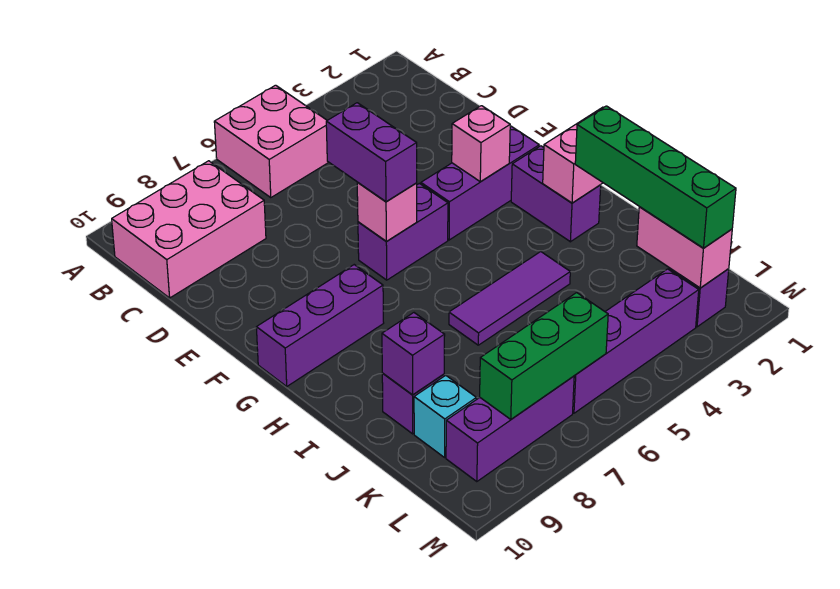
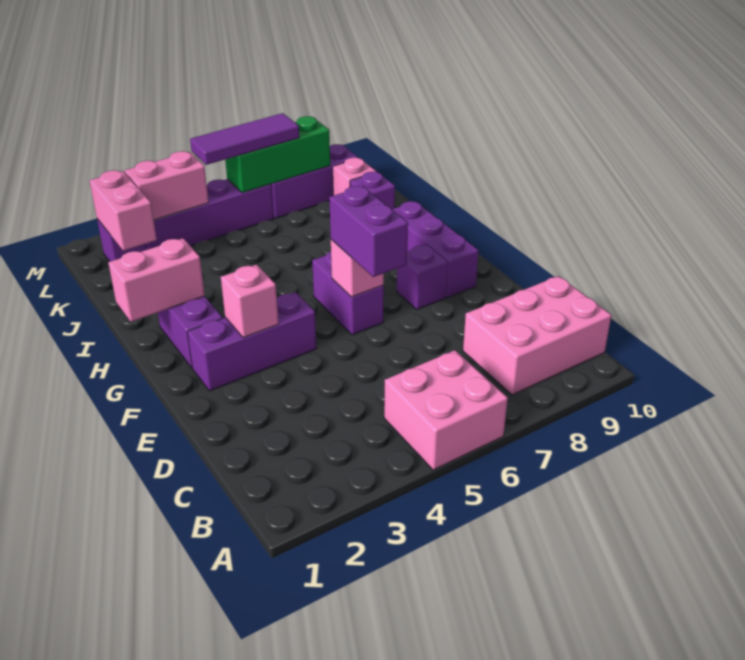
purple brick F5:F6 level 1 -> purple brick F6:G6 level 1
purple brick G8:G10 level 1 -> purple brick F9:H9 level 1
green brick I2:L2 level 3 -> none
purple tile I4:I6 level 1 -> purple tile L5:L7 level 3
purple brick J9 level 2 -> purple brick F8 level 1
cyan brick K9 level 1 -> pink brick K9 level 1
none -> pink brick L3:L4 level 2

